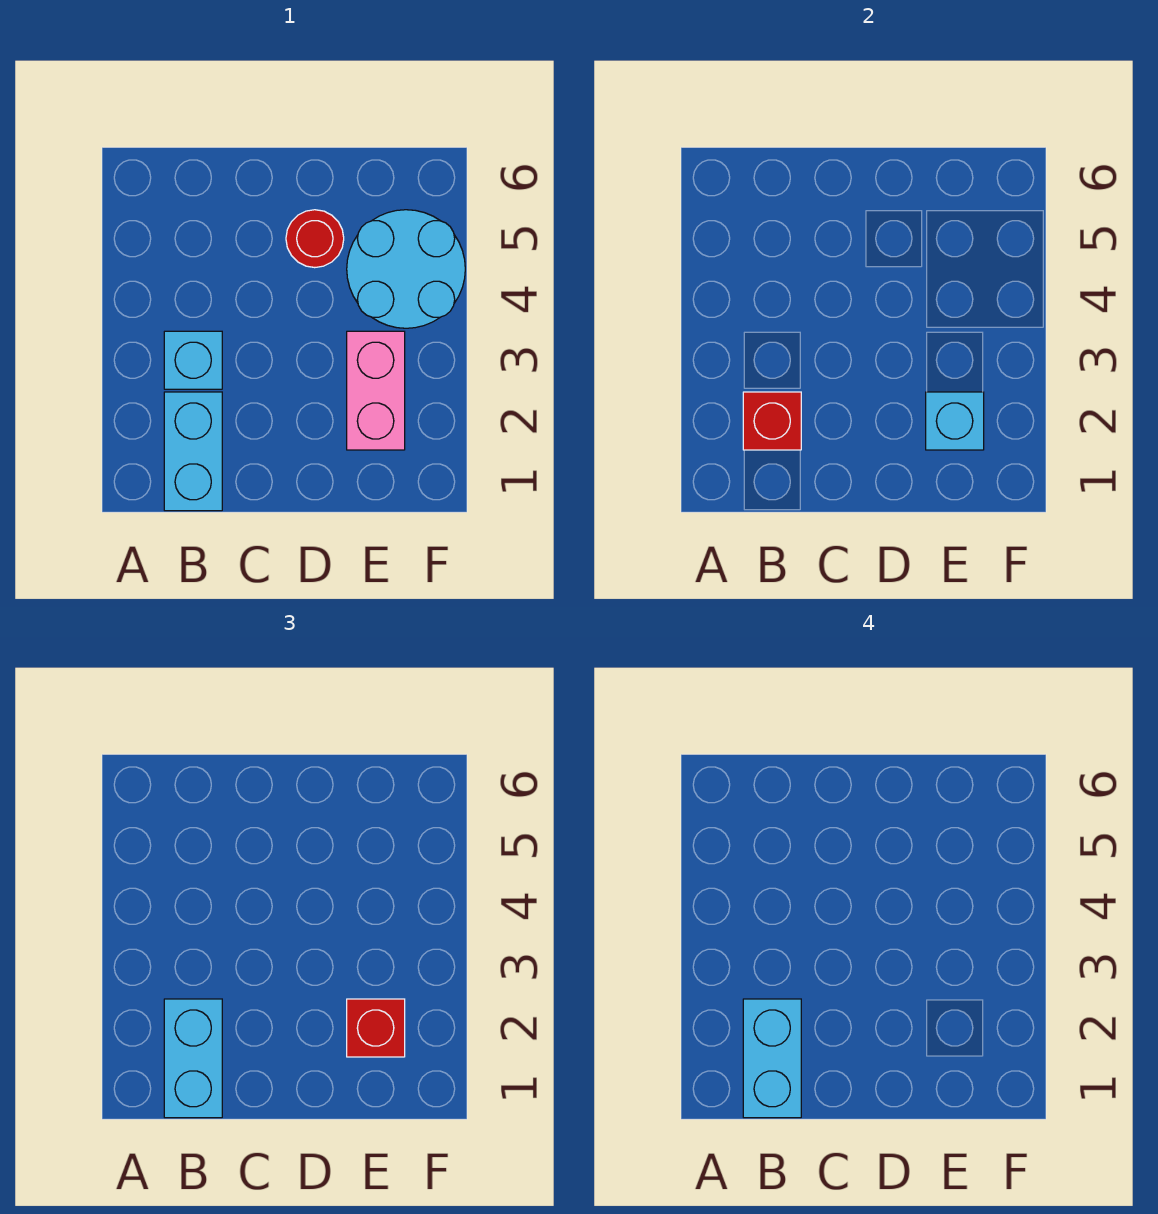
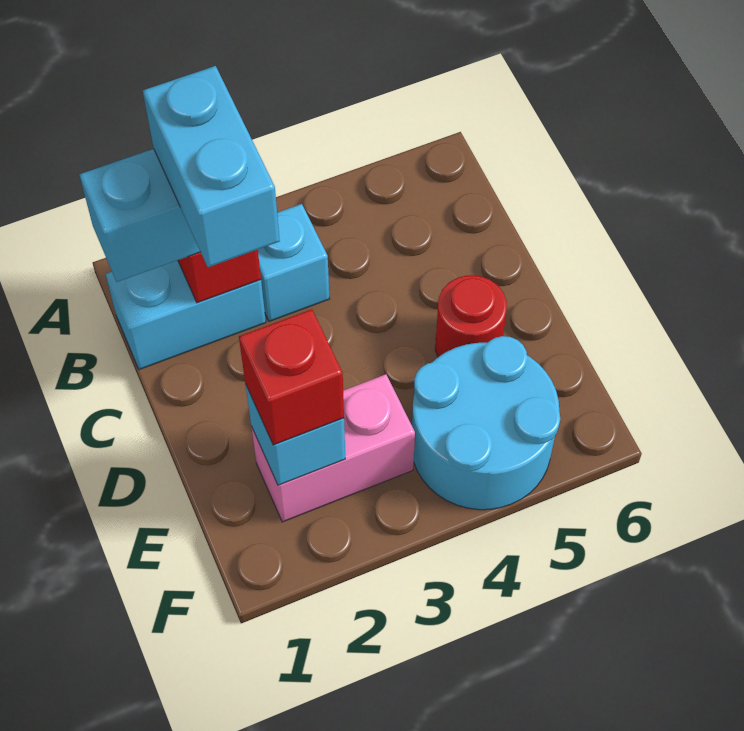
cyan brick B1:B2 level 4 -> cyan brick B2:C2 level 4

